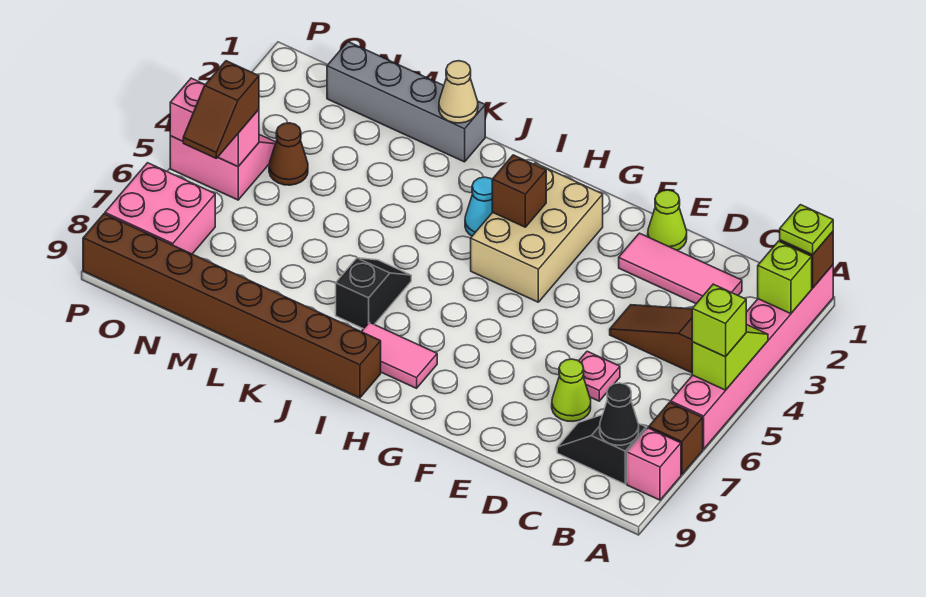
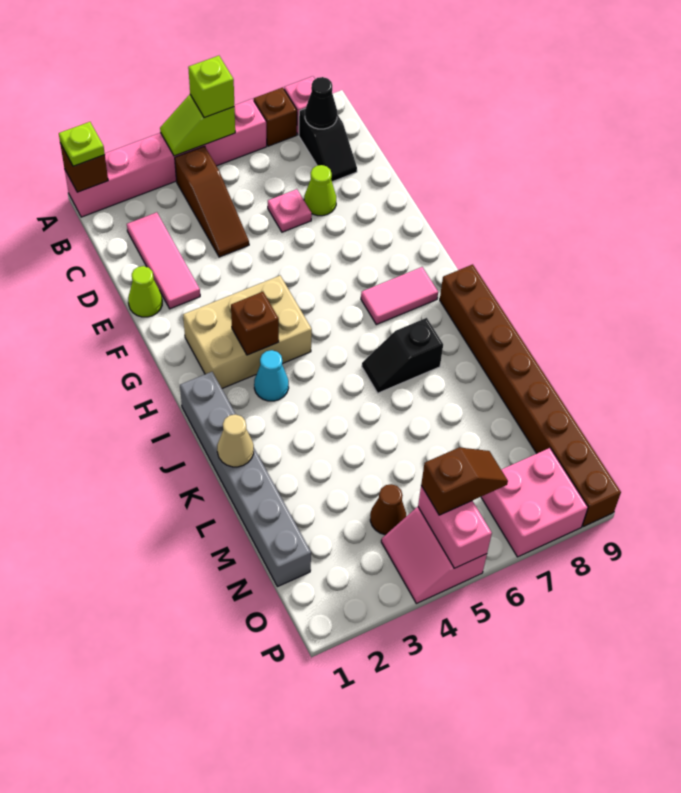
lime brick A2 level 2 -> none
pink tile H8:I8 level 1 -> pink tile H7:H8 level 1
grey brick K1:N1 level 1 -> grey brick I1:N1 level 1

